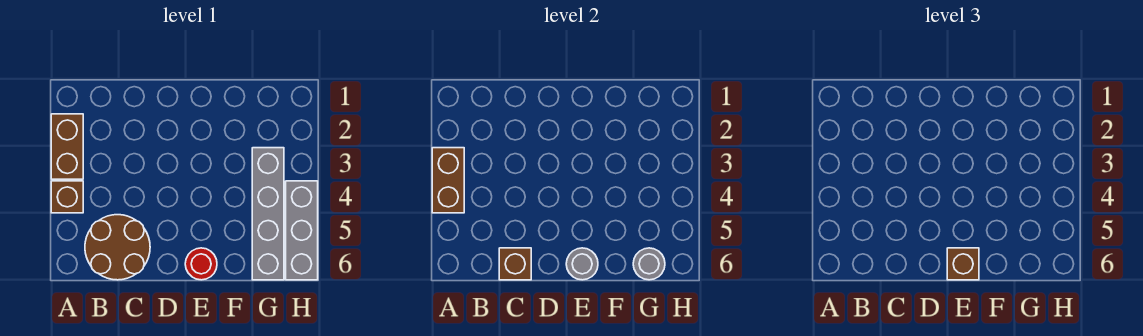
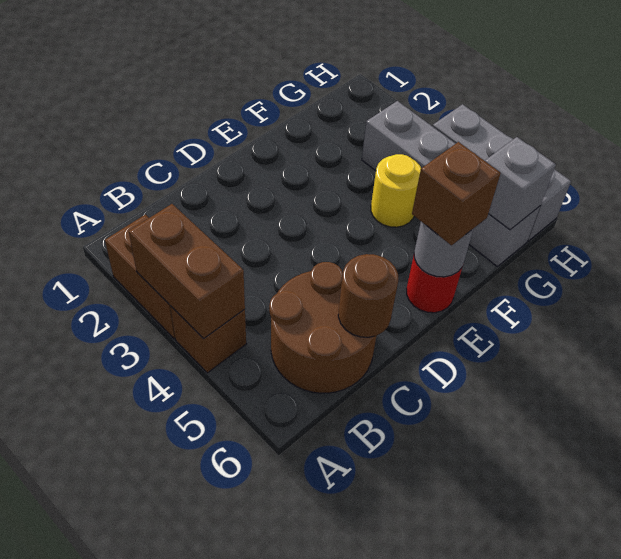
brown brick C6 level 2 -> brown round brick C6 level 2
none -> yellow round brick F4 level 1
grey round brick G6 level 2 -> grey brick G6 level 2

